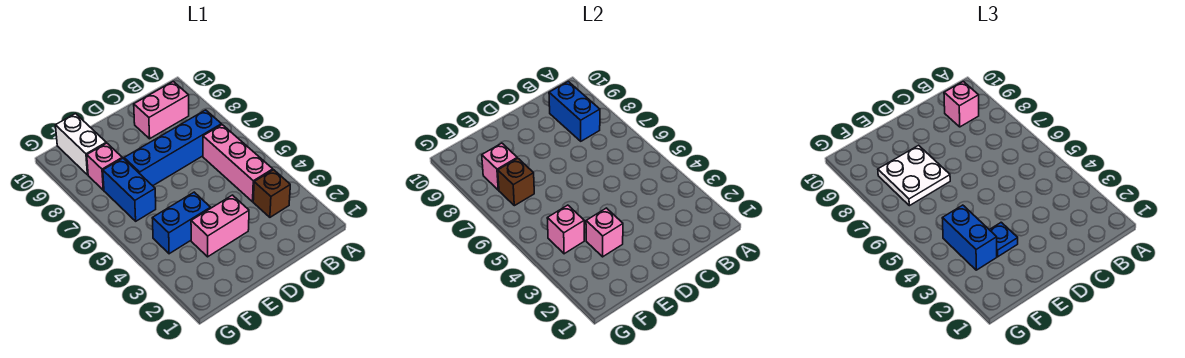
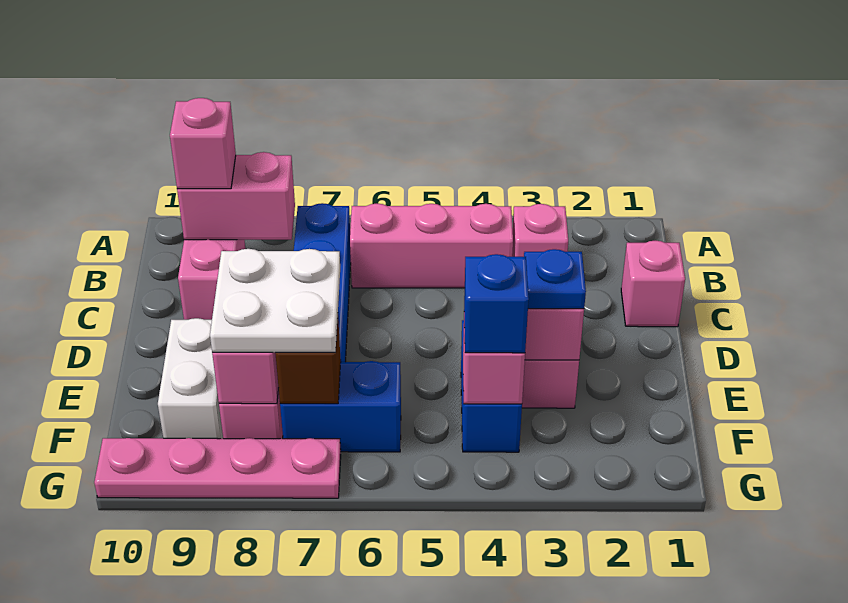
brown brick B3 level 1 -> pink brick B3 level 1
blue brick B8:B9 level 2 -> pink brick B8:B9 level 2
none -> pink brick C1 level 1
blue brick F3:F4 level 3 -> blue brick F4 level 3
white brick F9:F10 level 1 -> white brick E9:F9 level 1
none -> pink plate G7:G10 level 1

